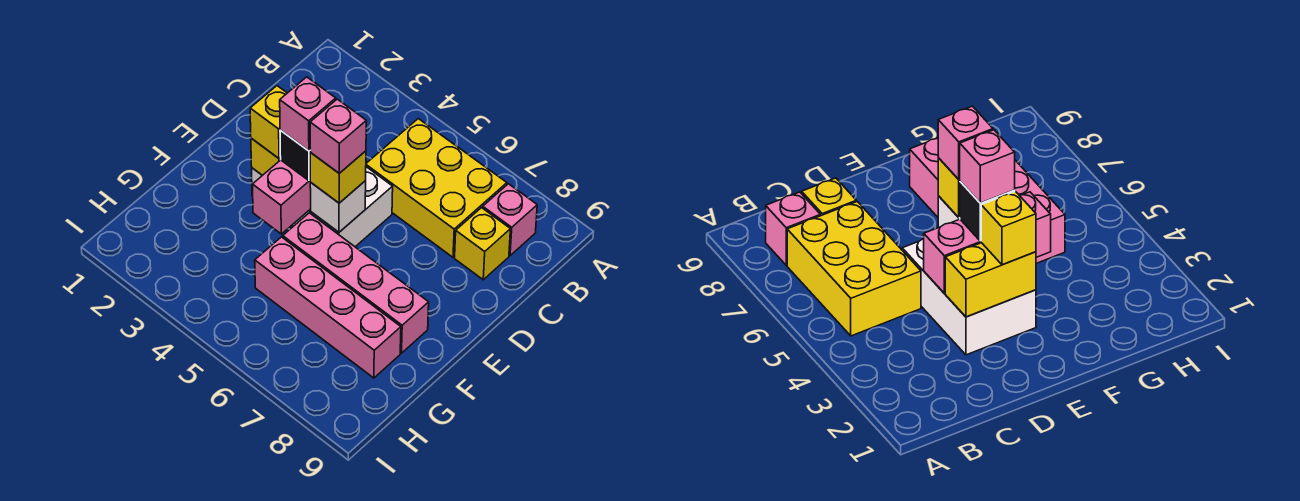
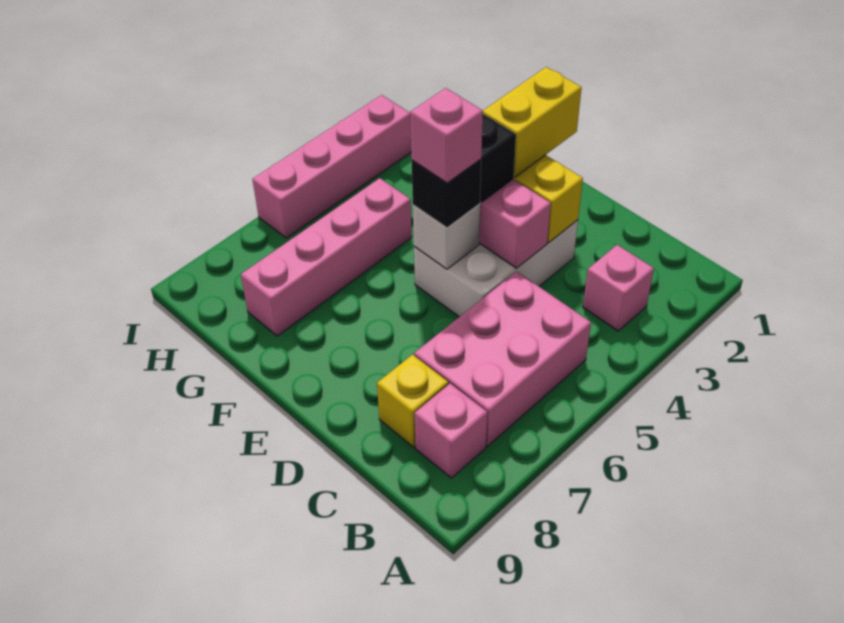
yellow brick B5:C7 level 1 -> pink brick B5:C7 level 1
yellow brick E3 level 3 -> yellow brick E2:E3 level 3
pink brick E4 level 4 -> pink brick B3 level 1
yellow brick E5 level 3 -> black brick E5 level 3
pink brick F5:F8 level 1 -> pink brick I3:I6 level 1

